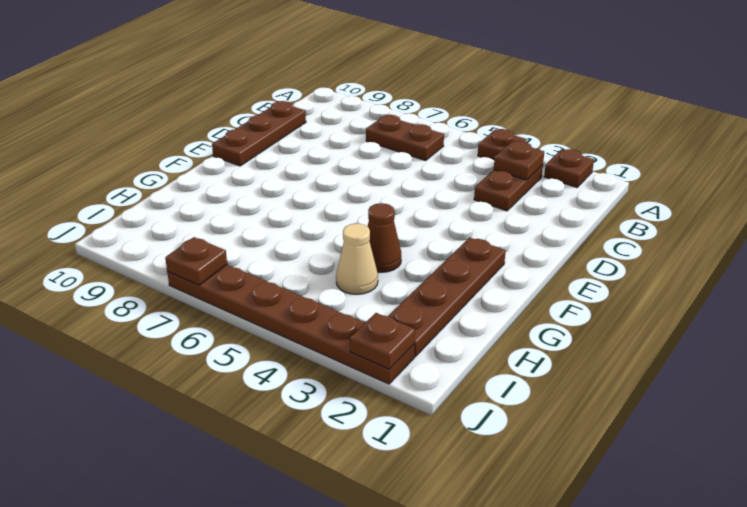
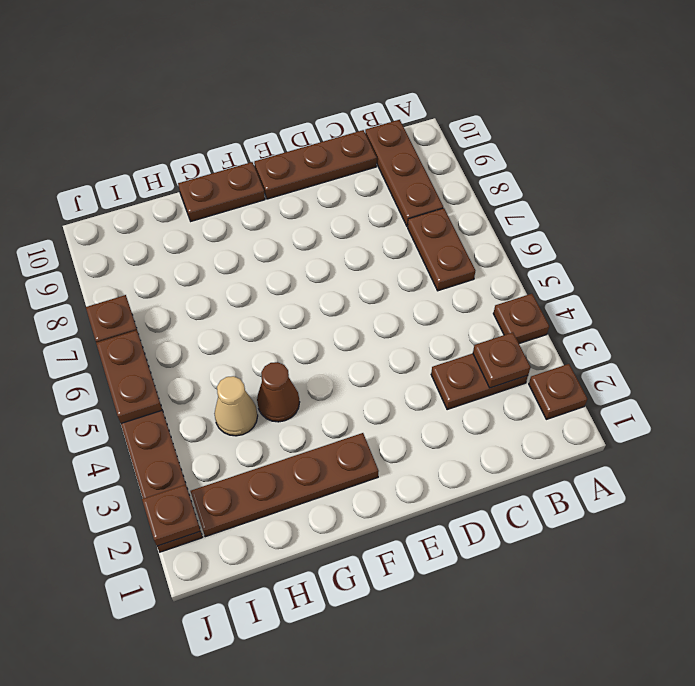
none -> brown plate B8:B10 level 1
none -> brown plate F10:G10 level 1
none -> brown plate J5:J6 level 2

